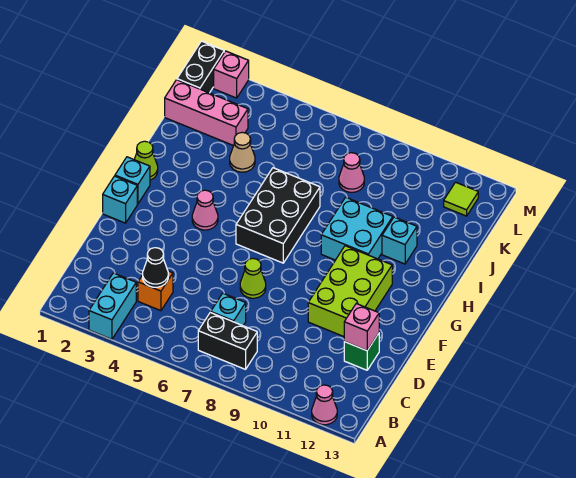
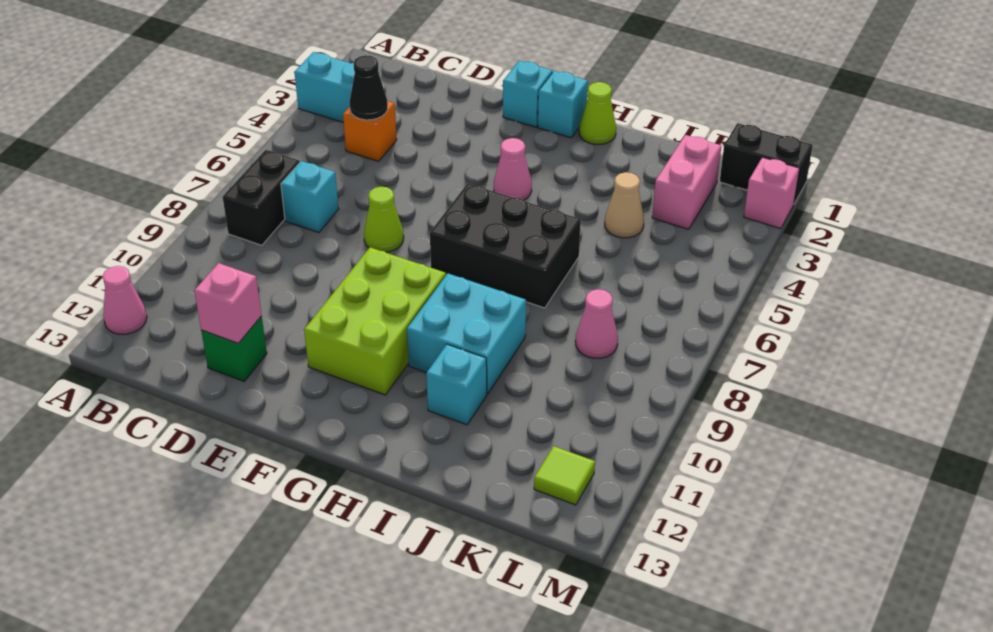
lime brick E10:G11 level 1 -> lime brick F9:G11 level 1
pink brick K1:K3 level 1 -> pink brick K2:K3 level 1

